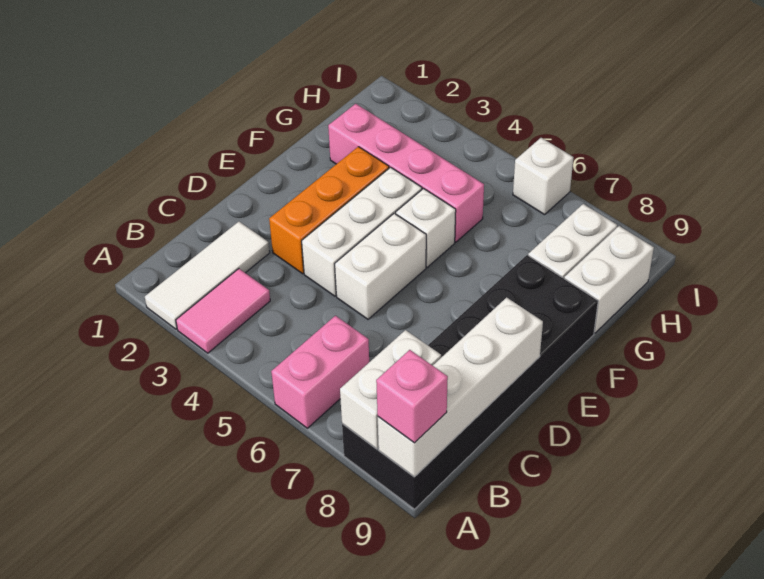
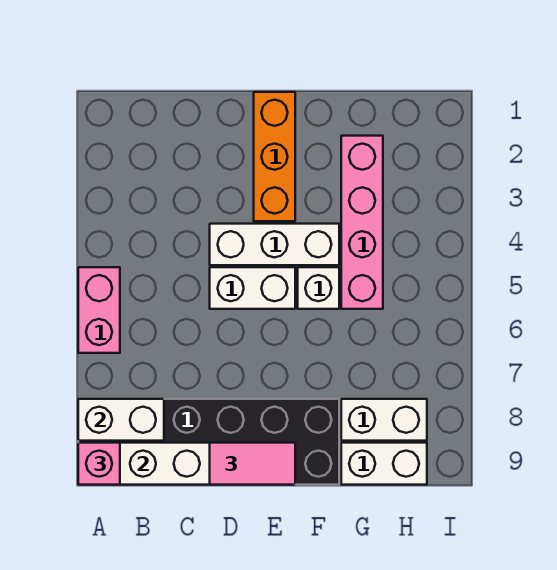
white tile A2:C2 level 1 -> none
pink tile A3:B3 level 1 -> pink tile D9:E9 level 3
pink brick A6:B6 level 1 -> pink brick A5:A6 level 1
orange brick D3:F3 level 1 -> orange brick E1:E3 level 1
white brick I6 level 1 -> none

